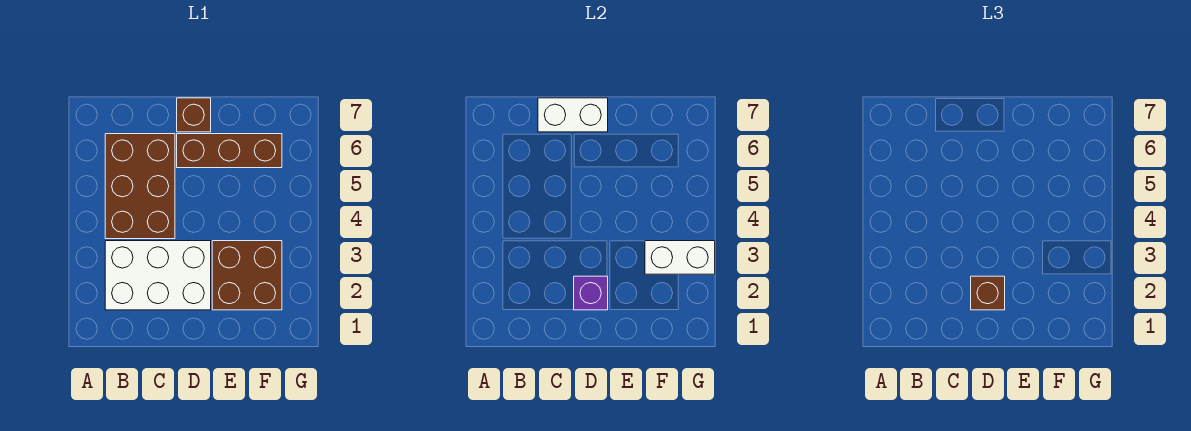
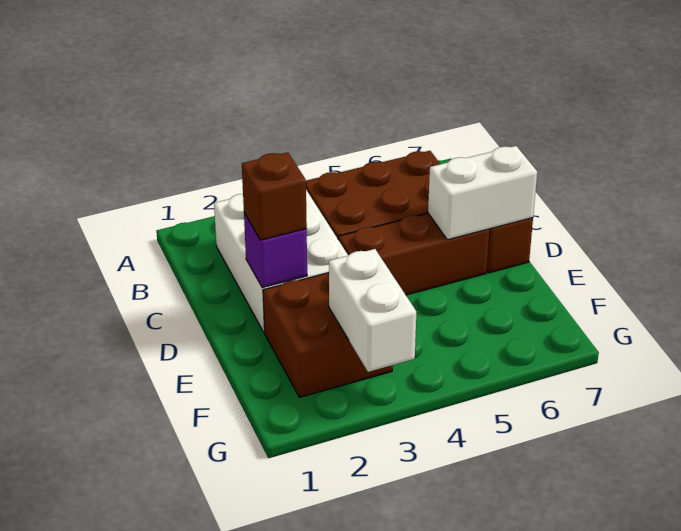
white brick C7:D7 level 2 -> white brick D6:D7 level 2
brown brick D6:F6 level 1 -> brown brick D4:D6 level 1

